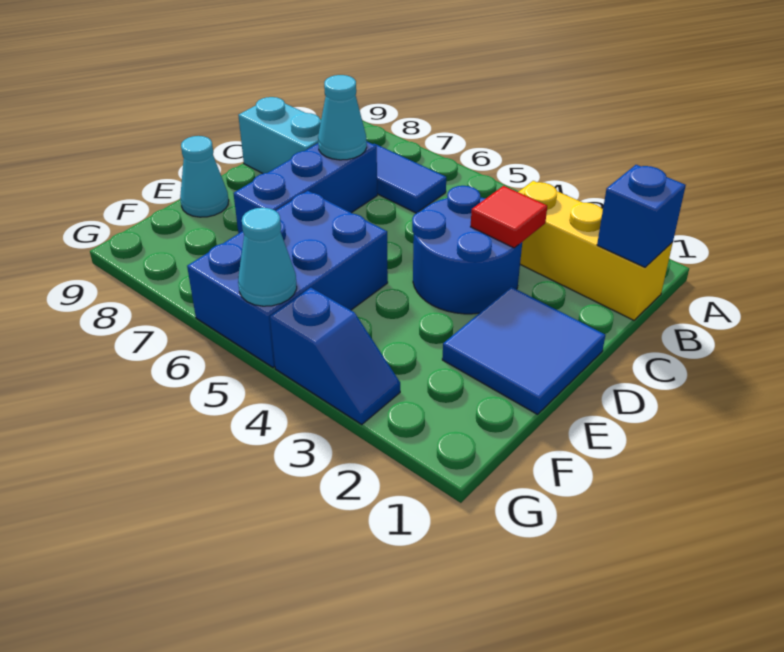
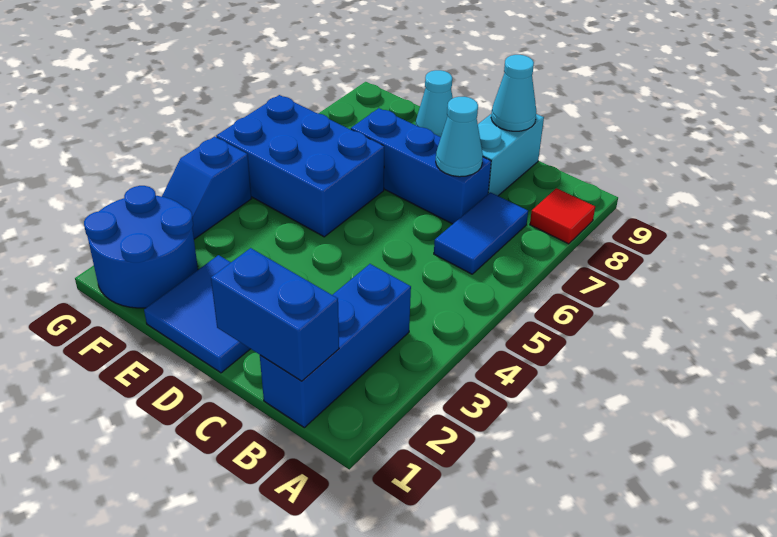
yellow brick B1:B3 level 1 -> blue brick B1:B3 level 1
blue brick B1 level 2 -> blue brick B1:C1 level 2
blue round brick C3:D4 level 1 -> blue round brick F1:G2 level 1
red tile C3 level 2 -> red tile A8 level 1
cyan cone G5 level 2 -> cyan cone C9 level 2

